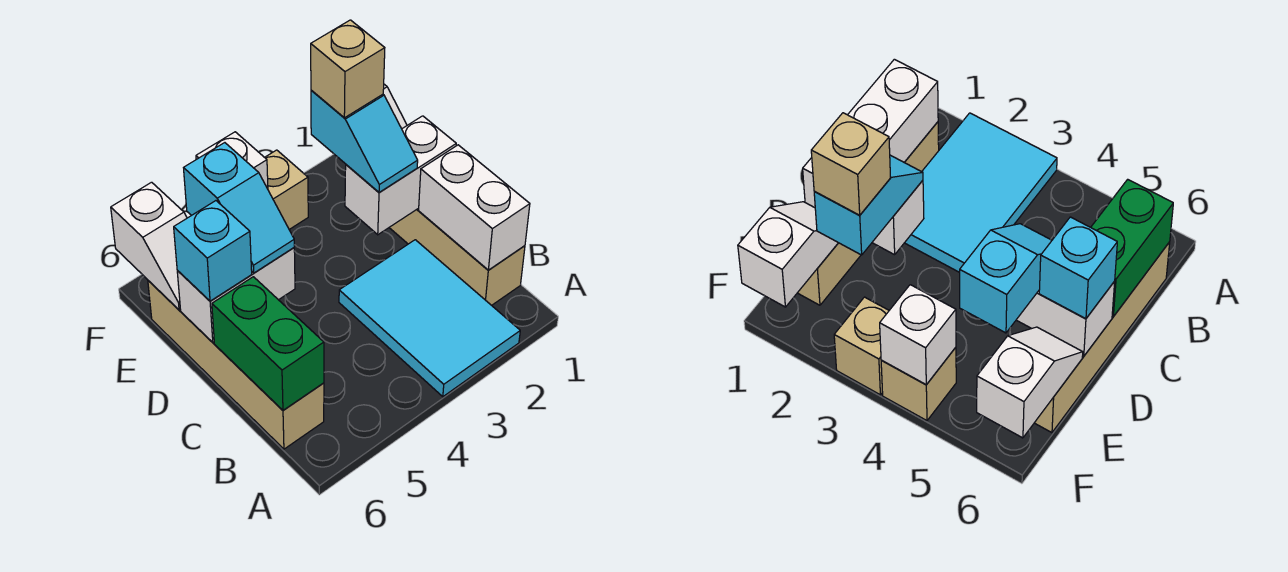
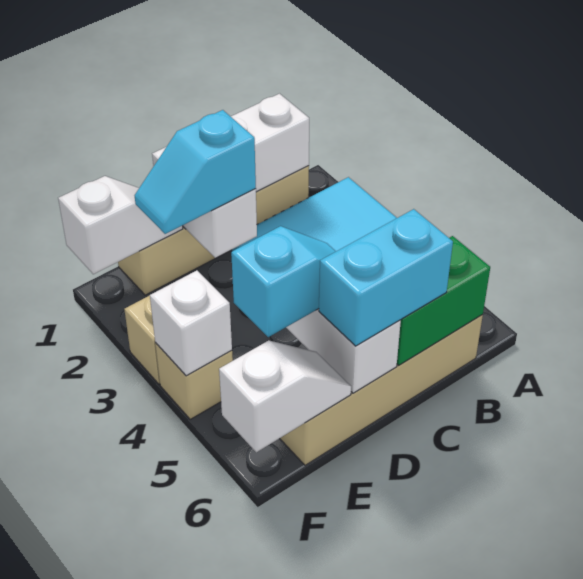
cyan slope D2:E2 level 3 top E -> cyan slope D2:E2 level 3 top D
cyan brick D6 level 3 -> cyan brick C6:D6 level 3
tan brick E2 level 4 -> none

